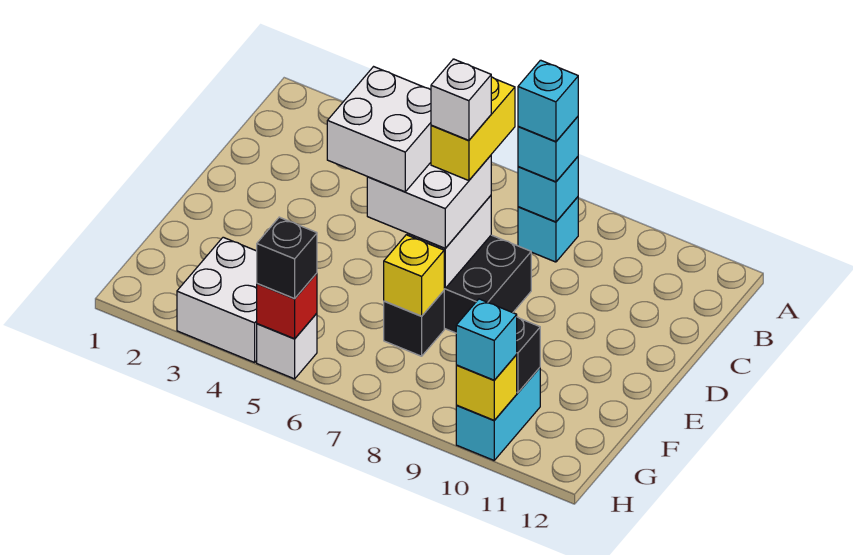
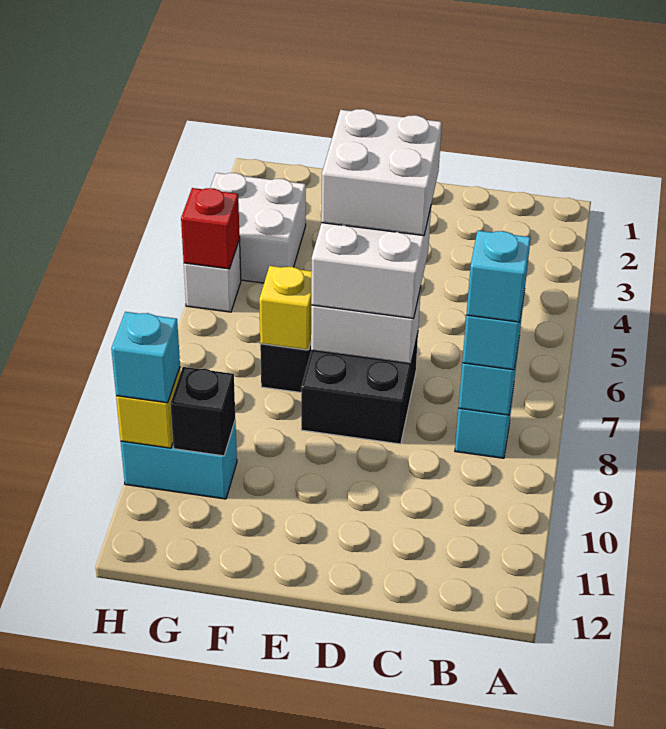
yellow brick C7:D7 level 4 -> none
white brick D7 level 5 -> none
black brick H5 level 3 -> none

